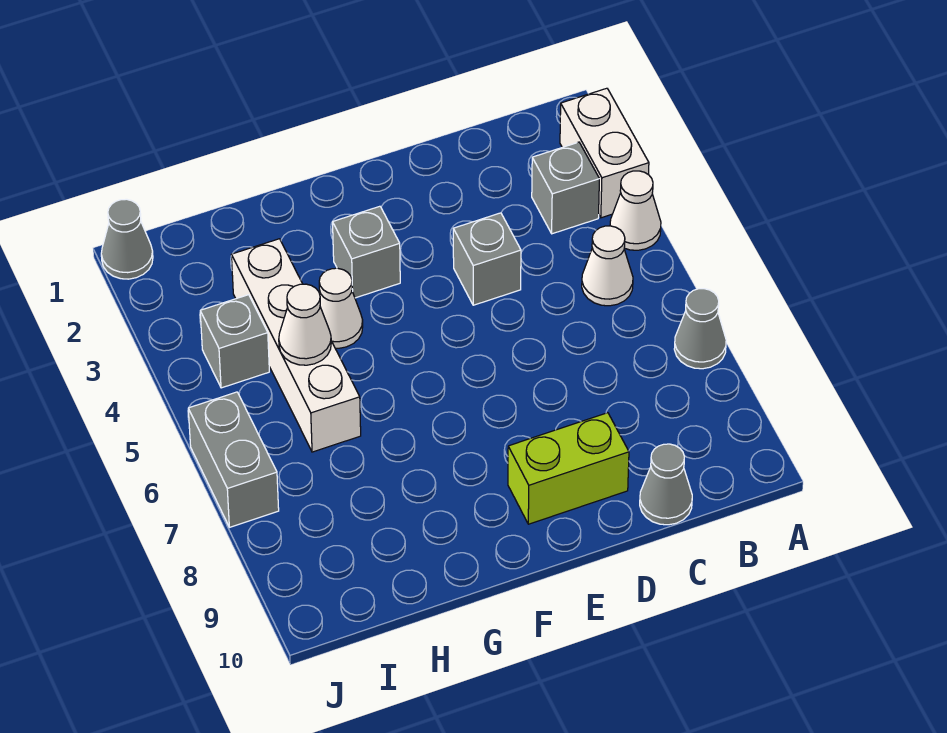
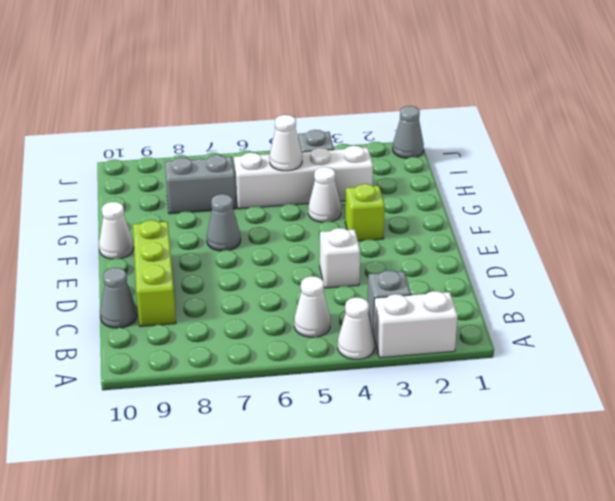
grey cone A7 level 1 -> grey cone F7 level 1
grey brick D4 level 1 -> white brick D4 level 1
lime brick D9:E9 level 1 -> lime brick C9:E9 level 1
grey brick F3 level 1 -> lime brick F3 level 1
none -> white cone F10 level 1
grey brick J6:J7 level 1 -> grey brick H7:H8 level 1

